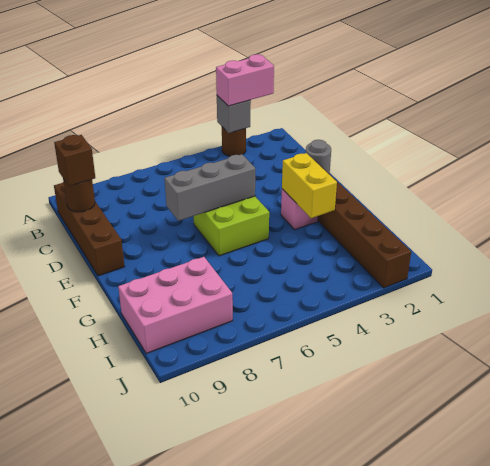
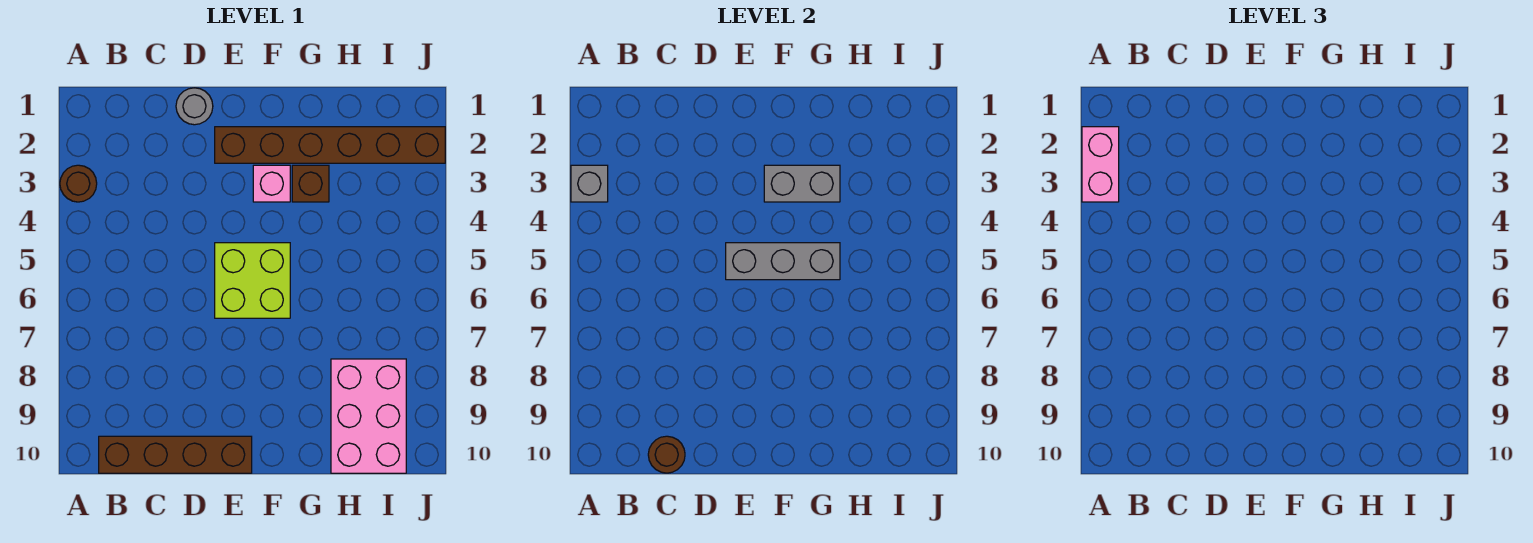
brown brick C10 level 3 -> brown brick G3 level 1
grey brick E5:E7 level 2 -> grey brick E5:G5 level 2
yellow brick F3:G3 level 2 -> grey brick F3:G3 level 2

